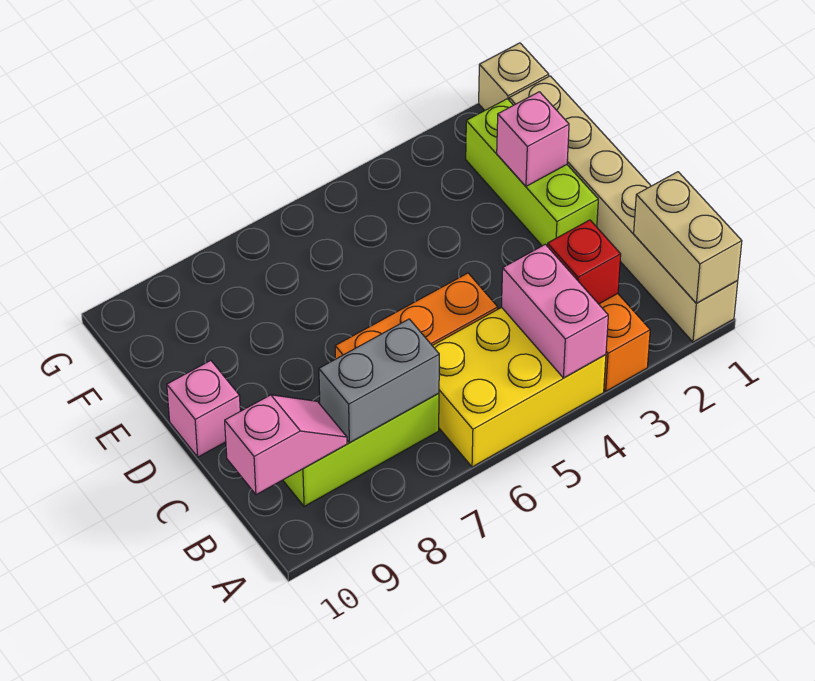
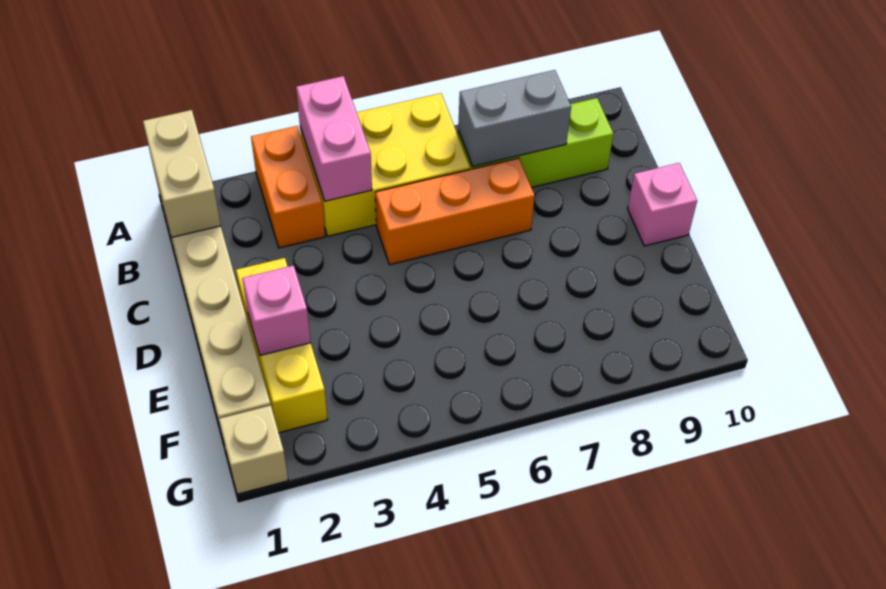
red brick B3 level 2 -> none
pink slope B9:B10 level 2 top 10 -> none
lime brick D2:F2 level 1 -> yellow brick D2:F2 level 1

